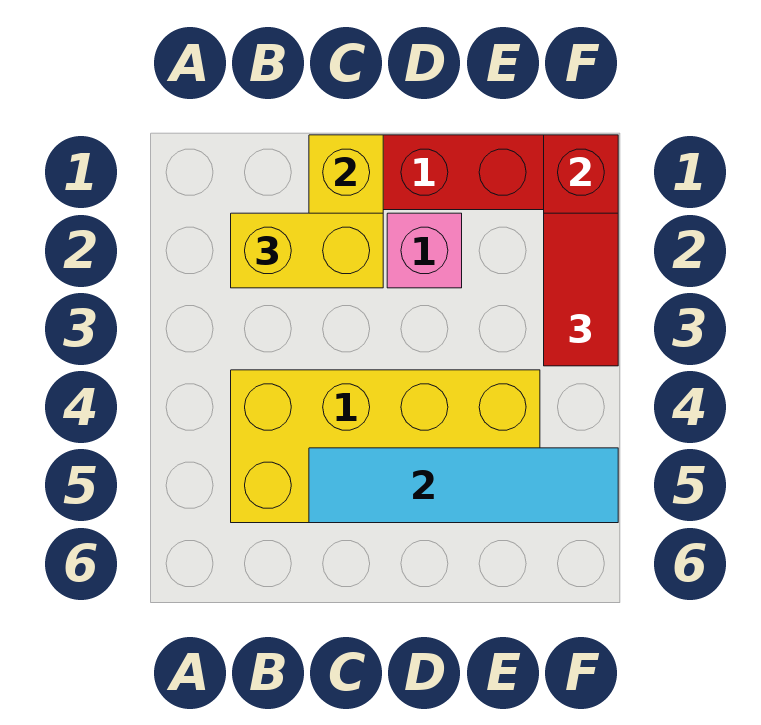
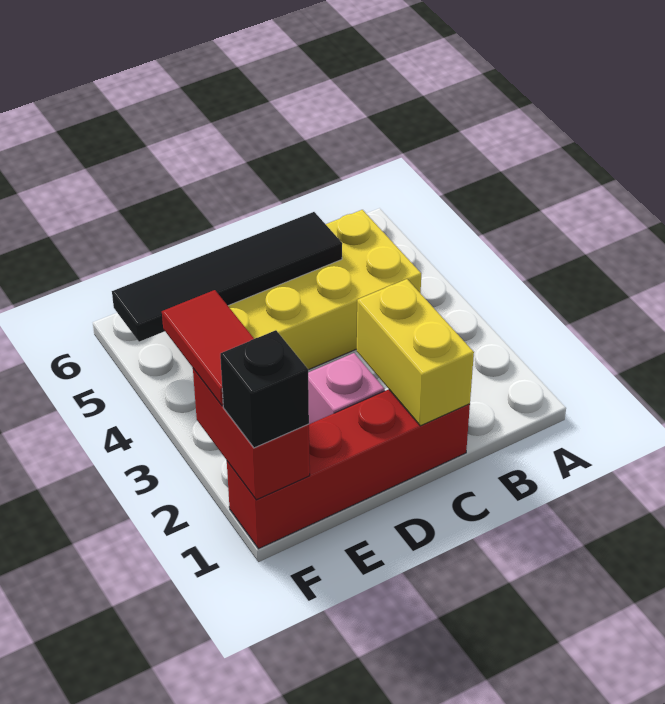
yellow brick B2:C2 level 3 -> none
cyan tile C5:F5 level 2 -> black tile C5:F5 level 2
none -> black brick F1 level 3

